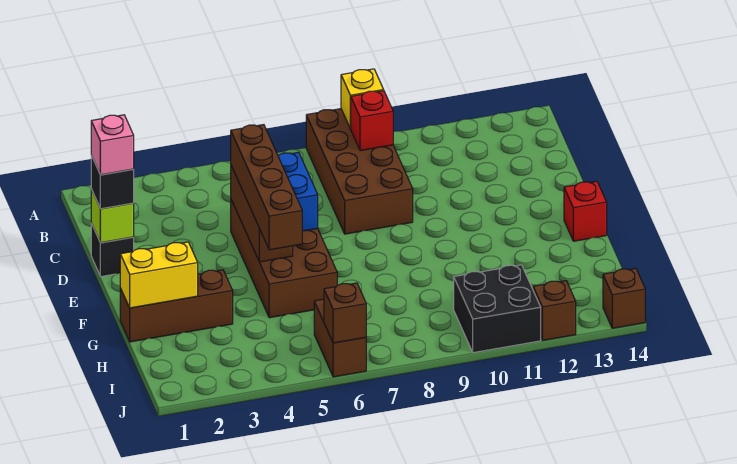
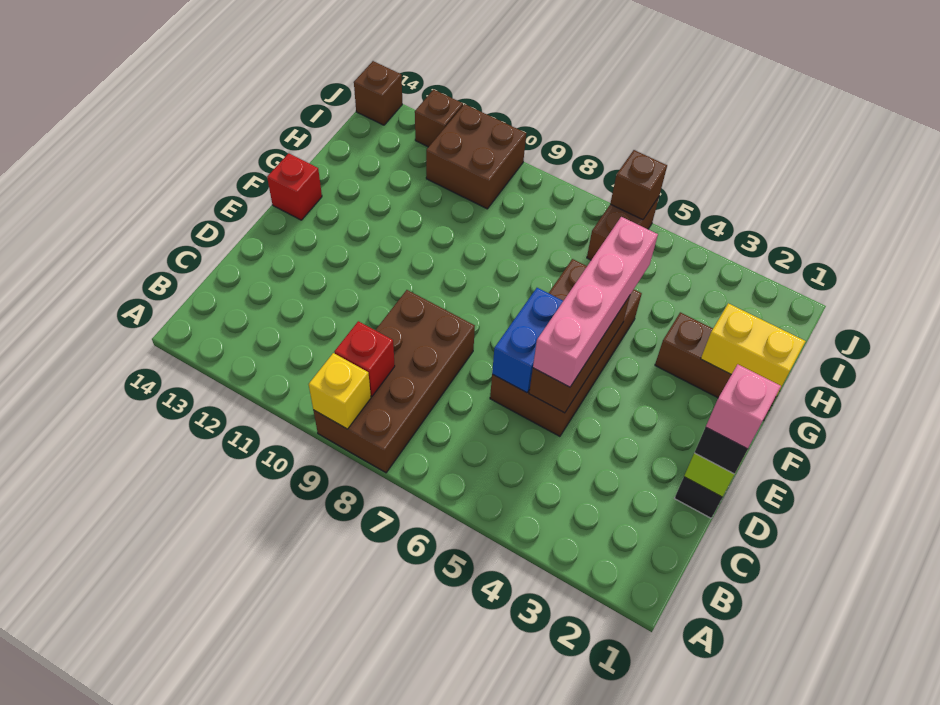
brown brick D5:G5 level 3 -> pink brick D5:G5 level 3
black brick I10:J11 level 1 -> brown brick I10:J11 level 1

